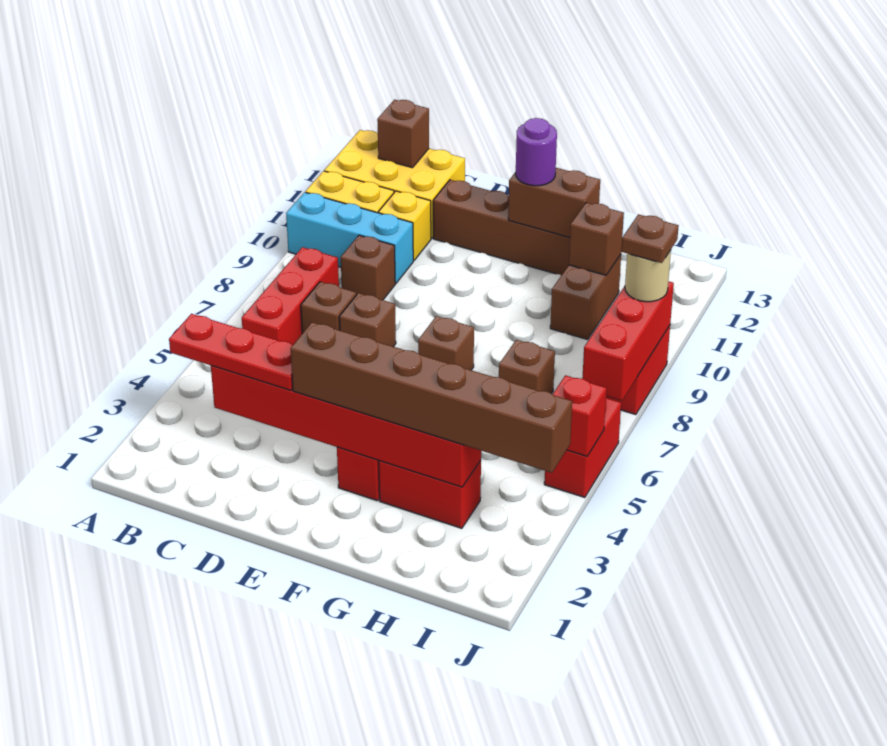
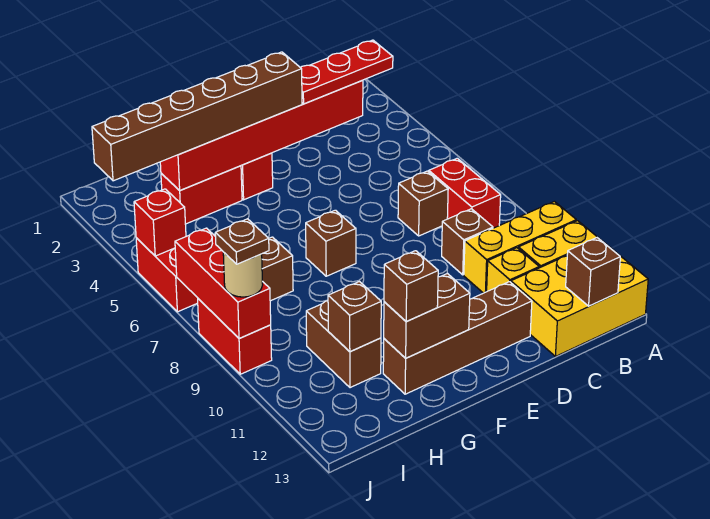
cyan brick A10:C10 level 1 -> yellow brick A10:C10 level 1
red brick B6:B8 level 1 -> red brick B7:B8 level 1
brown brick D7 level 1 -> brown brick G12 level 3
purple round brick F12 level 3 -> none

